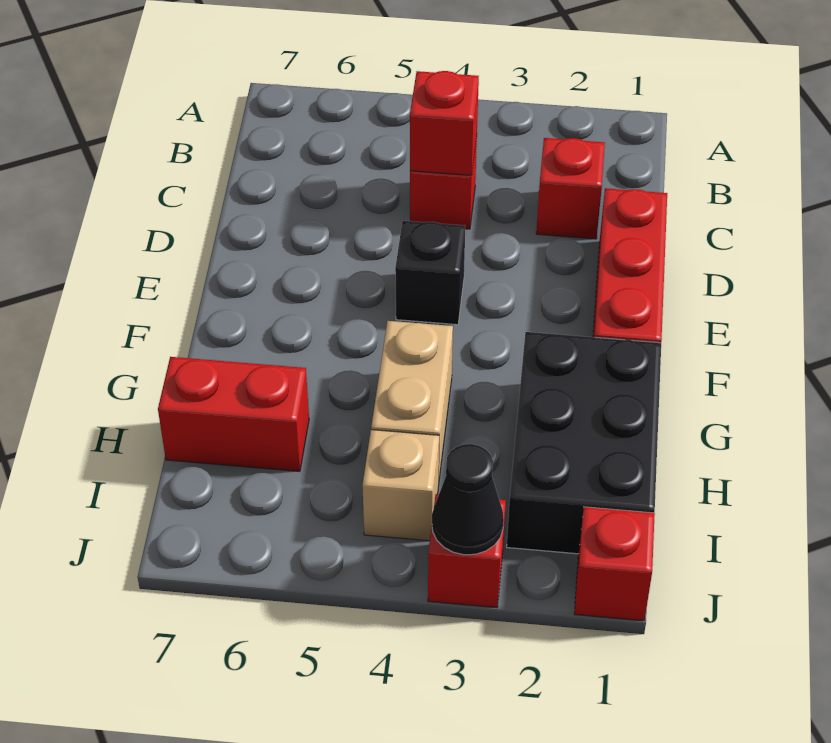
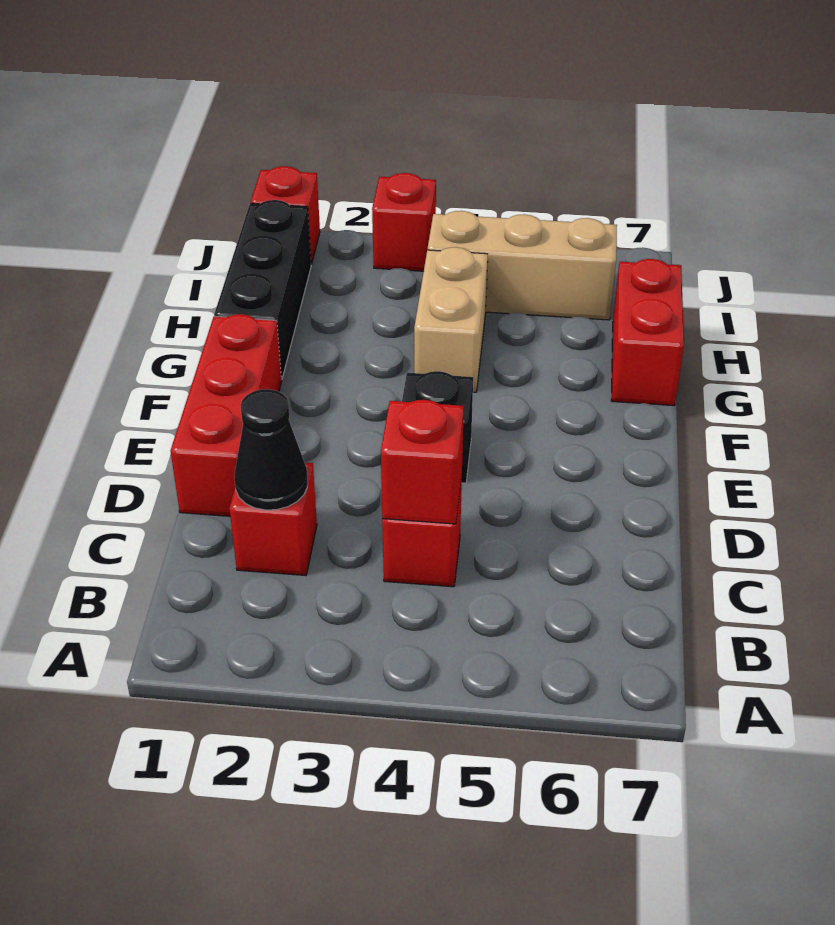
black brick G1:I2 level 1 -> black brick G1:I1 level 1
red brick H6:H7 level 1 -> red brick G7:H7 level 1
tan brick I4 level 1 -> tan brick I4:I6 level 1
black cone J3 level 2 -> black cone C2 level 2

